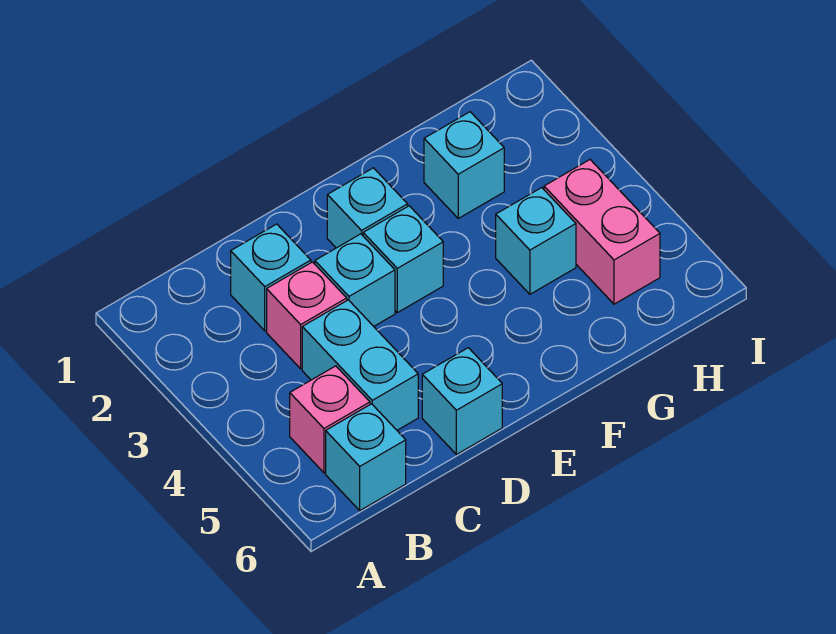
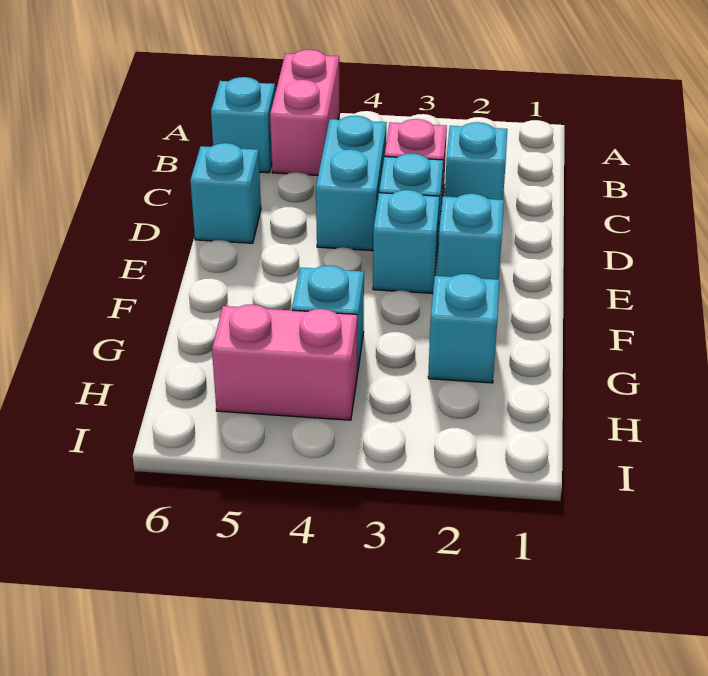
pink brick B5 level 1 -> pink brick A5:B5 level 1
cyan brick C4:C5 level 1 -> cyan brick C4:D4 level 1

